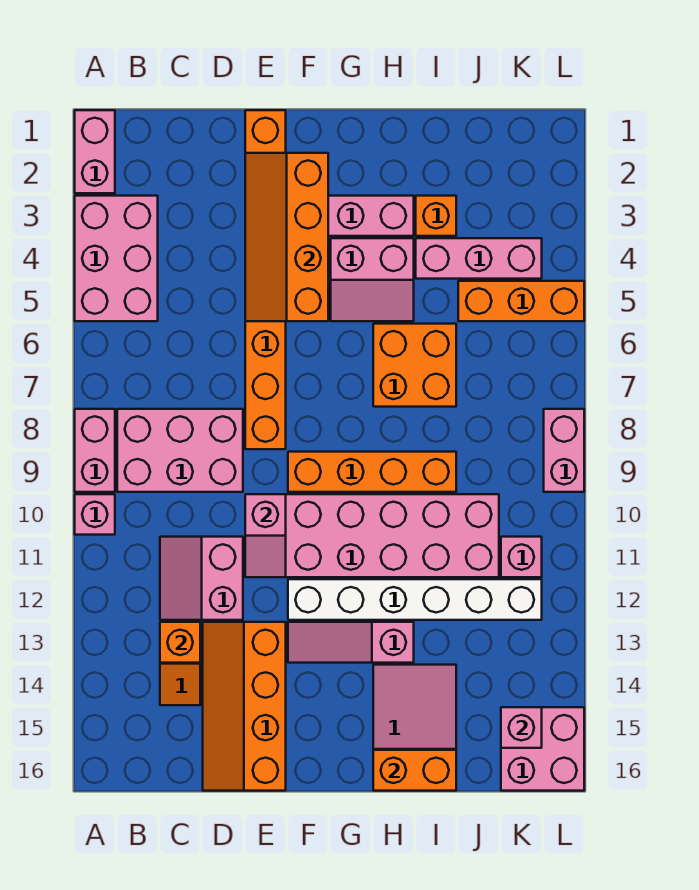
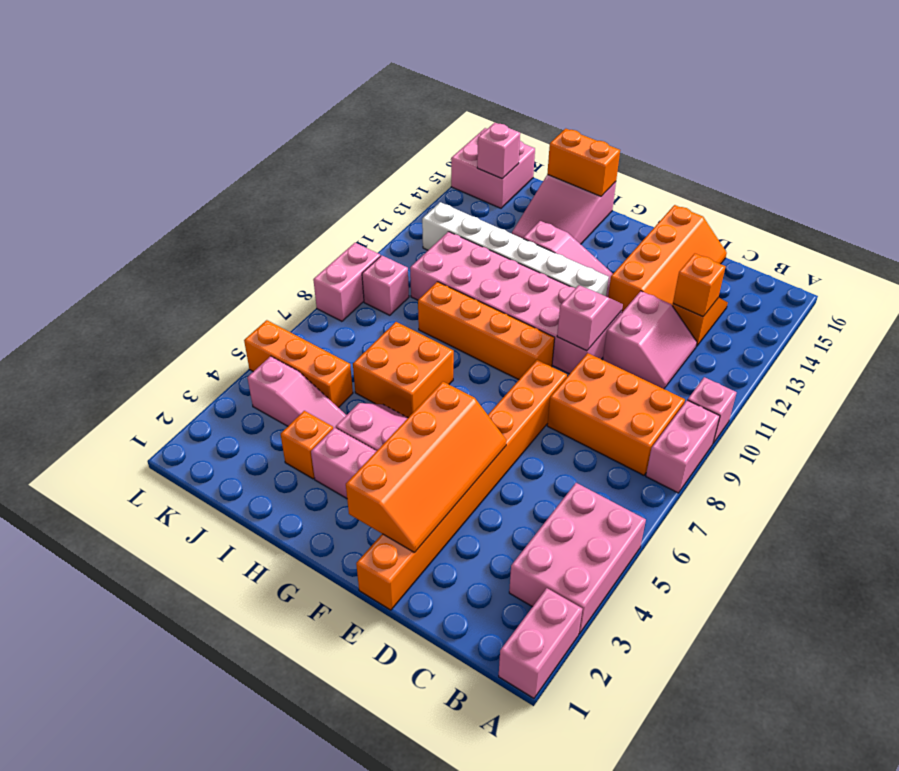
pink brick B8:D9 level 1 -> orange brick B8:D9 level 1
pink brick I4:K4 level 1 -> pink slope I4:K4 level 1 top K
pink brick K11 level 1 -> pink brick K9 level 1

